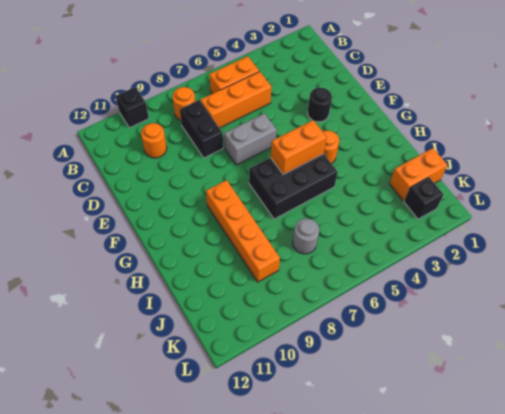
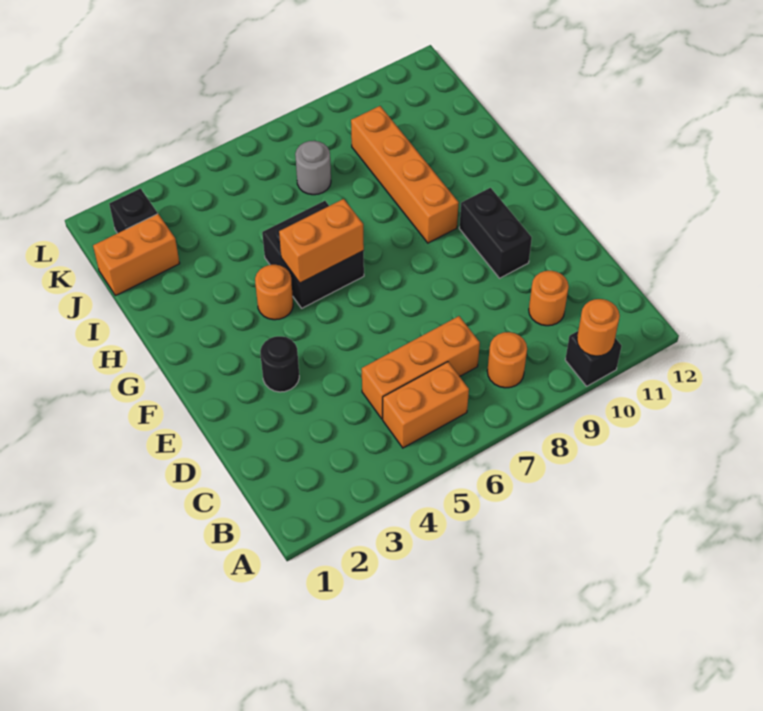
none -> orange round brick A10 level 2
black brick C8:D8 level 1 -> black brick E10:F10 level 1
grey brick E6:E7 level 1 -> none
black brick G5:H7 level 1 -> black brick G5:H6 level 1

